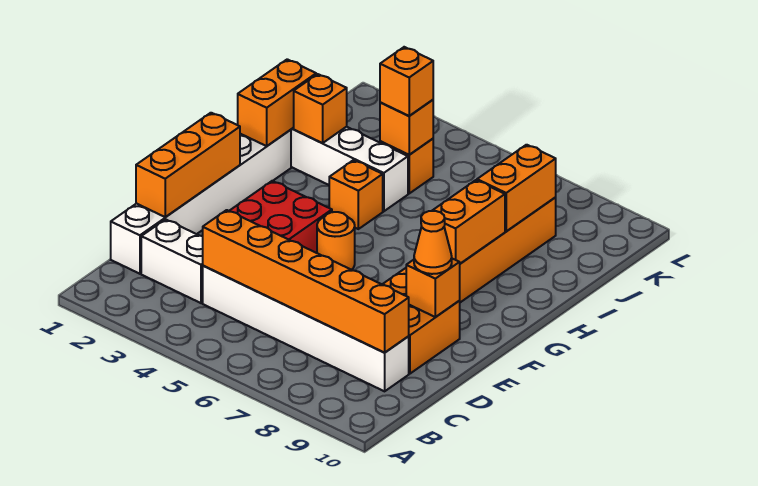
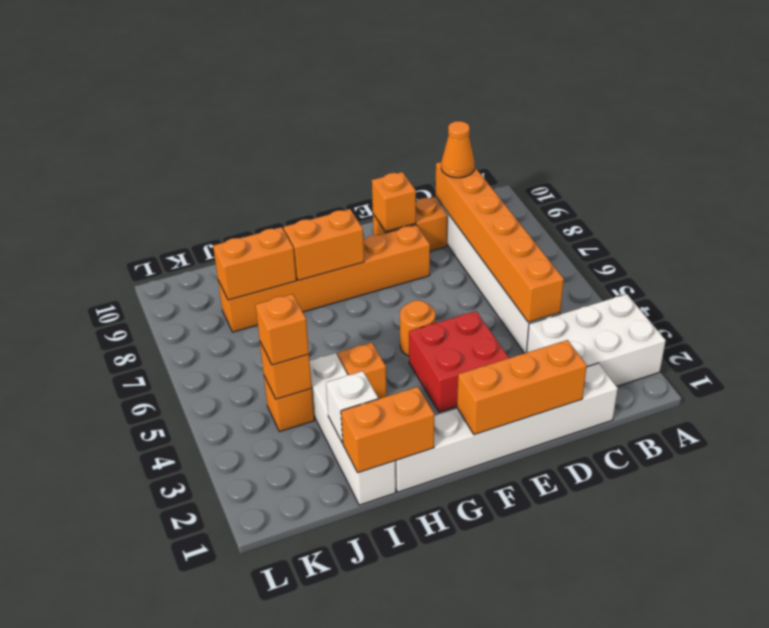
white brick C2:C3 level 1 -> white brick A2:C3 level 1
orange cone E9 level 3 -> orange cone C9 level 3
orange brick I2 level 2 -> white brick I2 level 2

